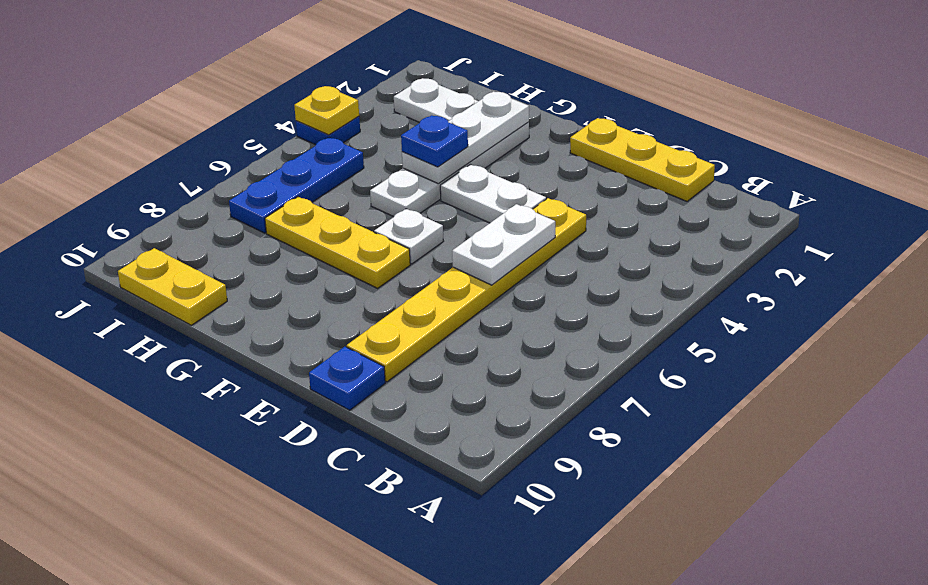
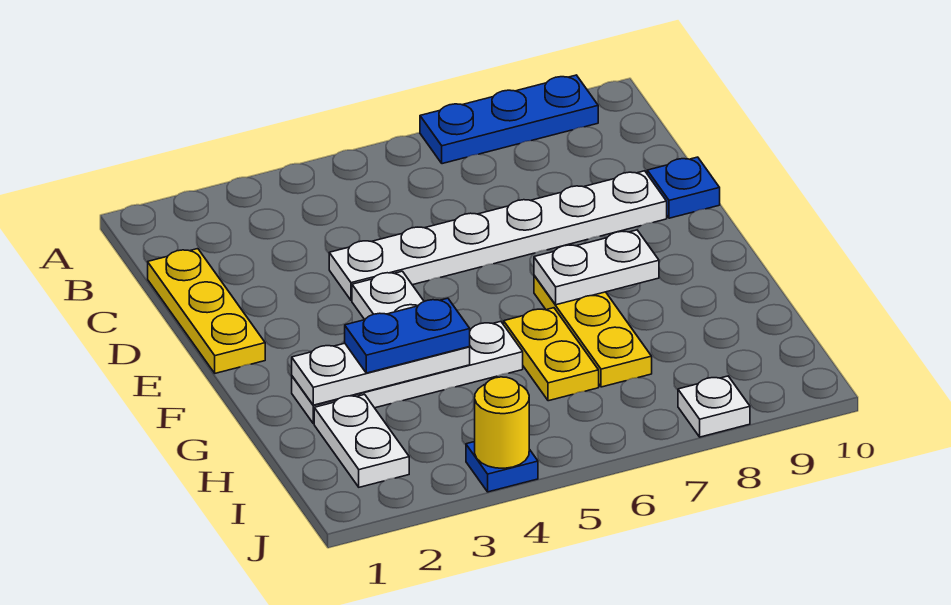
yellow plate D4:D9 level 1 -> white plate D4:D9 level 1
white plate D5:D6 level 2 -> white plate F7:F8 level 2
white plate F6 level 1 -> white plate J8 level 1
blue plate G4 level 3 -> blue plate G3:G4 level 3
yellow plate H10:I10 level 1 -> yellow plate G6:H6 level 1
blue plate I5:I7 level 1 -> blue plate A7:A9 level 1
yellow plate J4 level 2 -> yellow round brick J4 level 2

